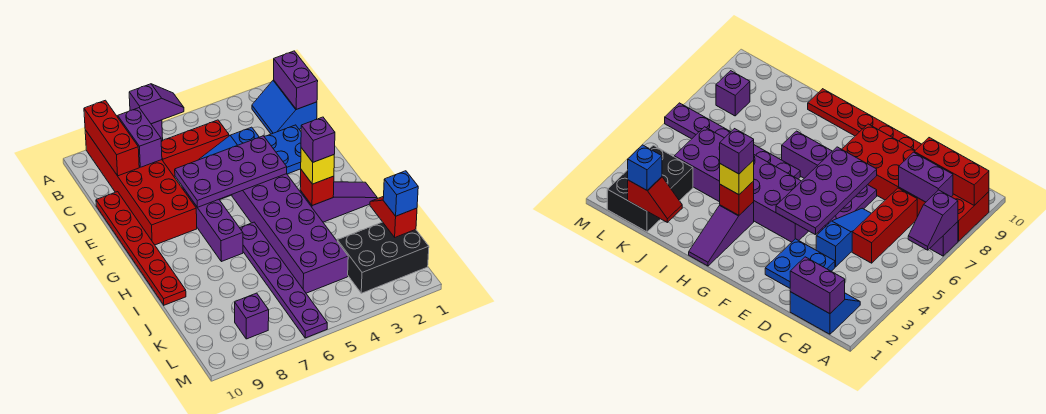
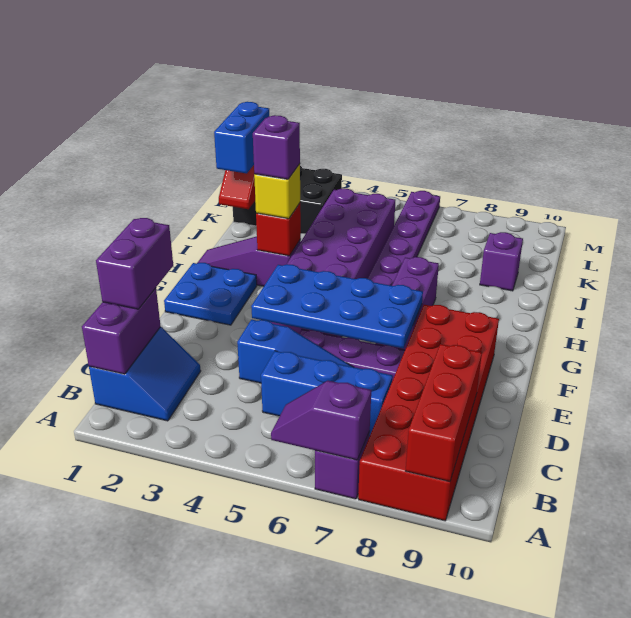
purple brick B8:C8 level 2 -> purple brick C1:D1 level 3
red brick C5:C7 level 1 -> blue brick C5:C7 level 1
blue plate D2:E3 level 1 -> blue plate F1:G2 level 1
red plate D10:I10 level 1 -> none
purple plate E4:F7 level 2 -> blue plate E4:F7 level 2
blue brick K1 level 3 -> blue brick J1:K1 level 3
purple brick L8 level 1 -> purple brick J9 level 1

